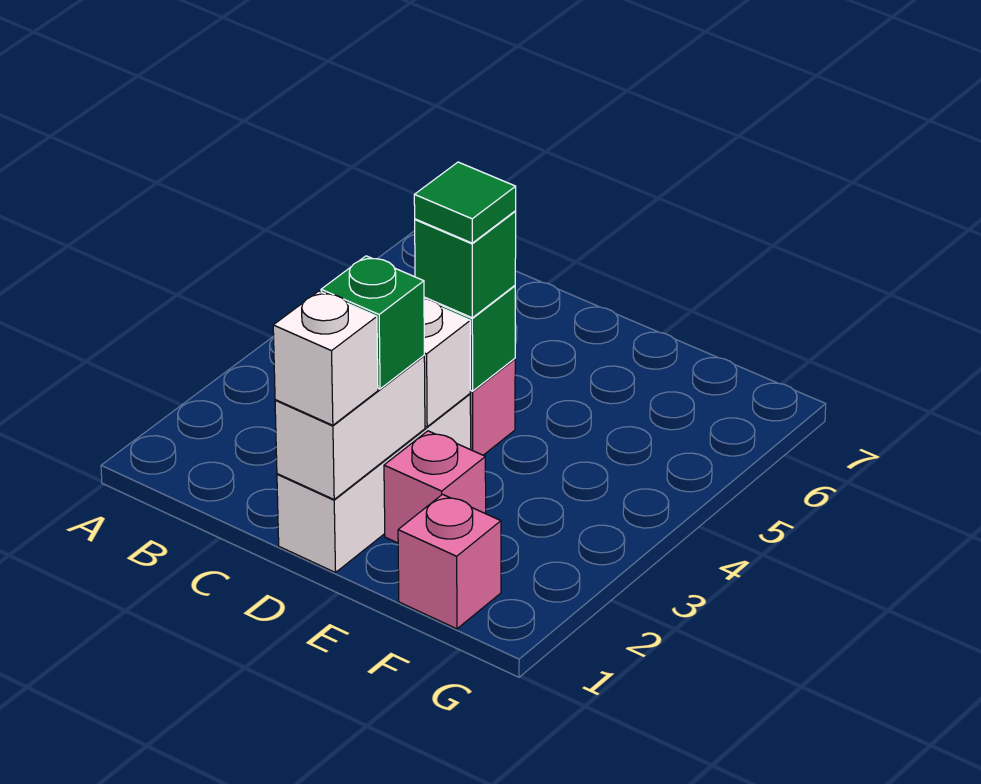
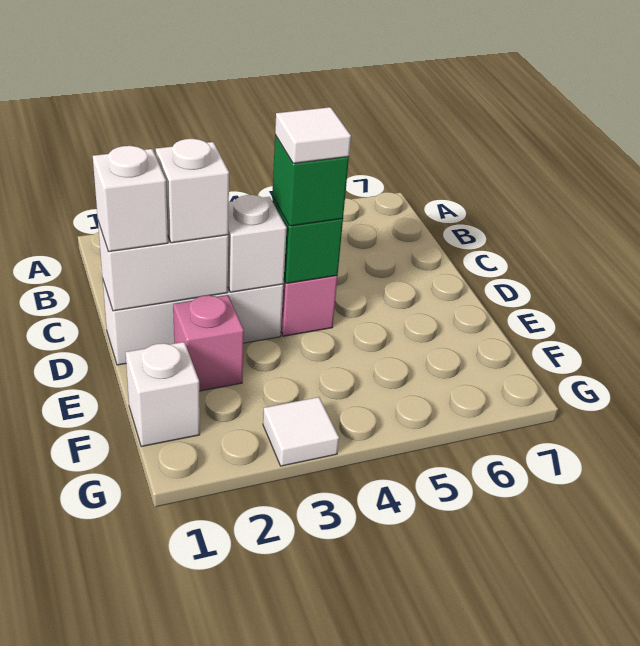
green brick D2 level 3 -> white brick D2 level 3
green tile D4 level 4 -> white tile D4 level 4
pink brick F1 level 1 -> white brick F1 level 1
none -> white tile G3 level 1

